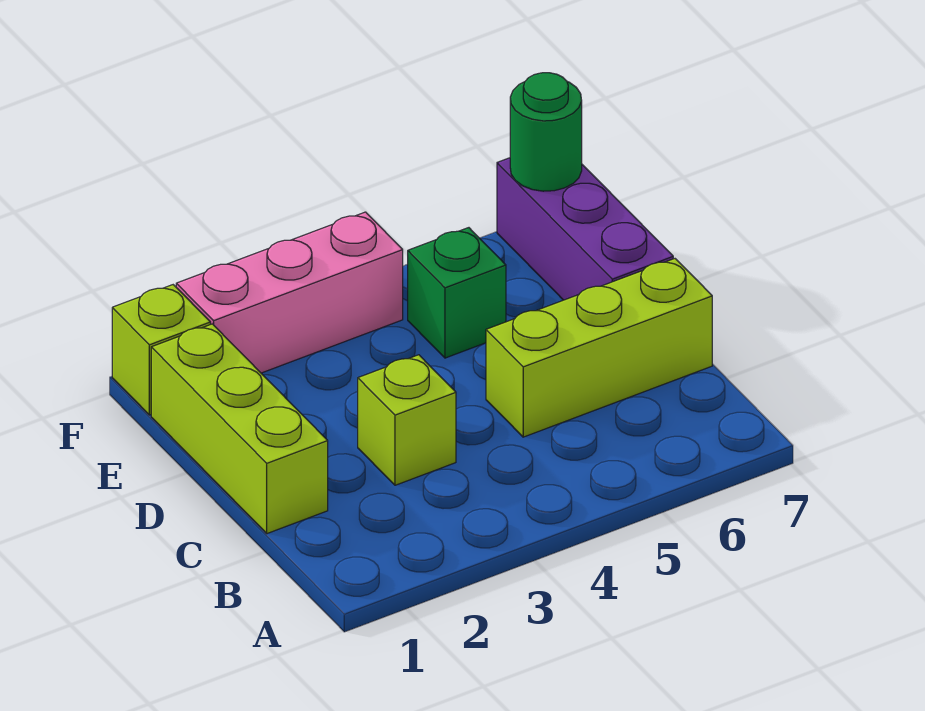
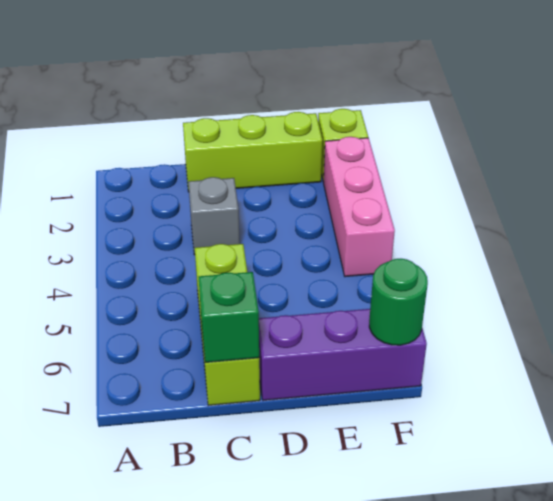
lime brick C3 level 1 -> grey brick C3 level 1
green brick E5 level 1 -> green brick C7 level 2

